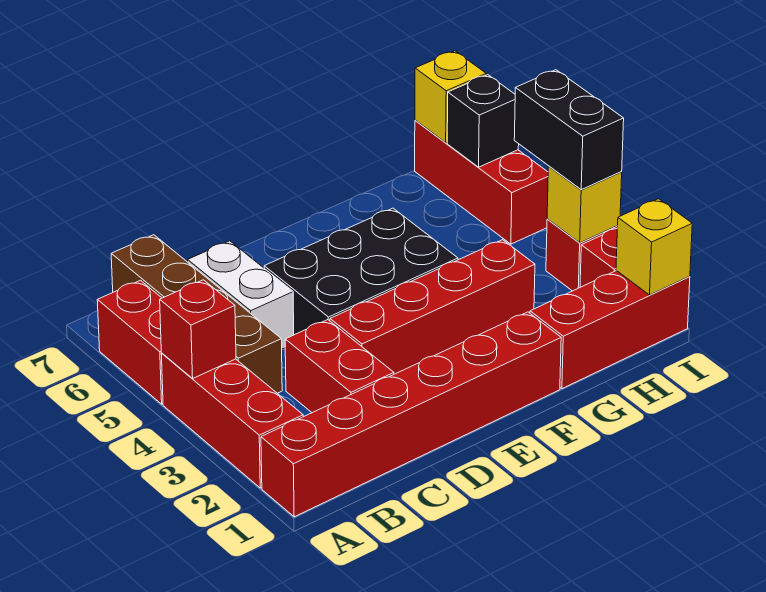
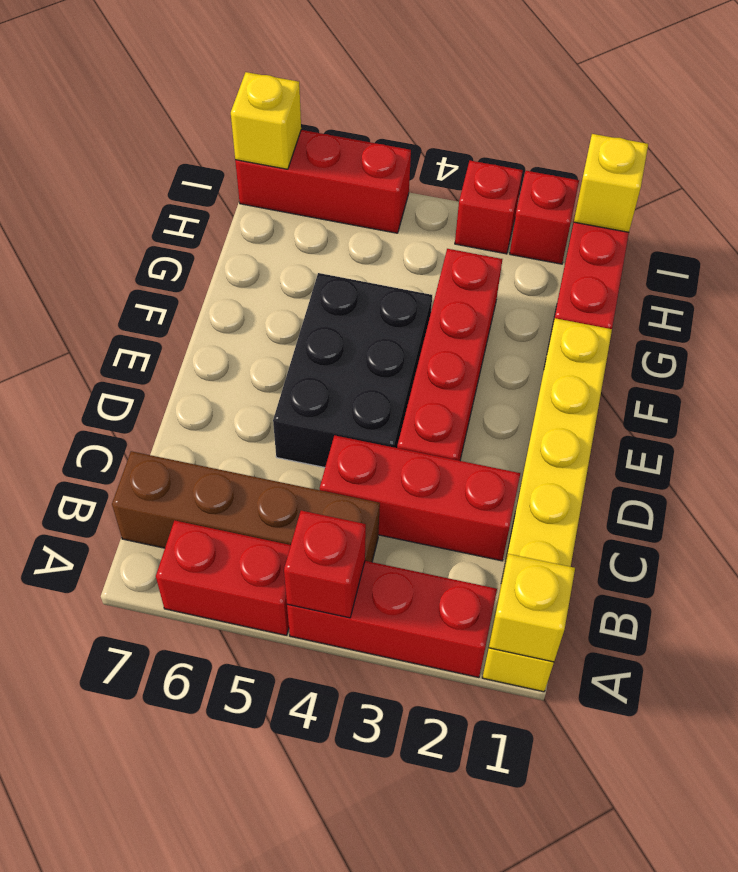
red brick A1:F1 level 1 -> yellow brick A1:F1 level 1
red brick C2:C3 level 1 -> red brick C2:C4 level 1
white brick C5:C6 level 1 -> none
yellow brick I3 level 2 -> yellow brick A1 level 2
black brick I3:I4 level 3 -> none
black brick I6 level 2 -> none

